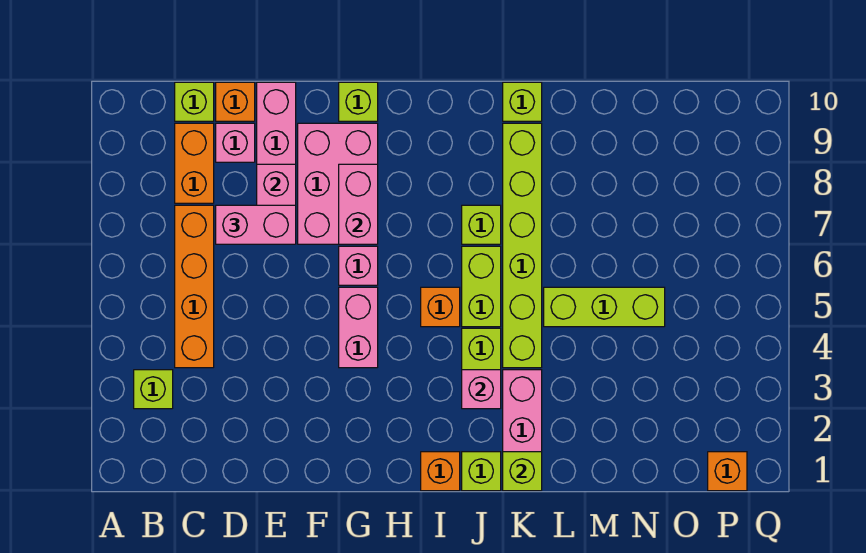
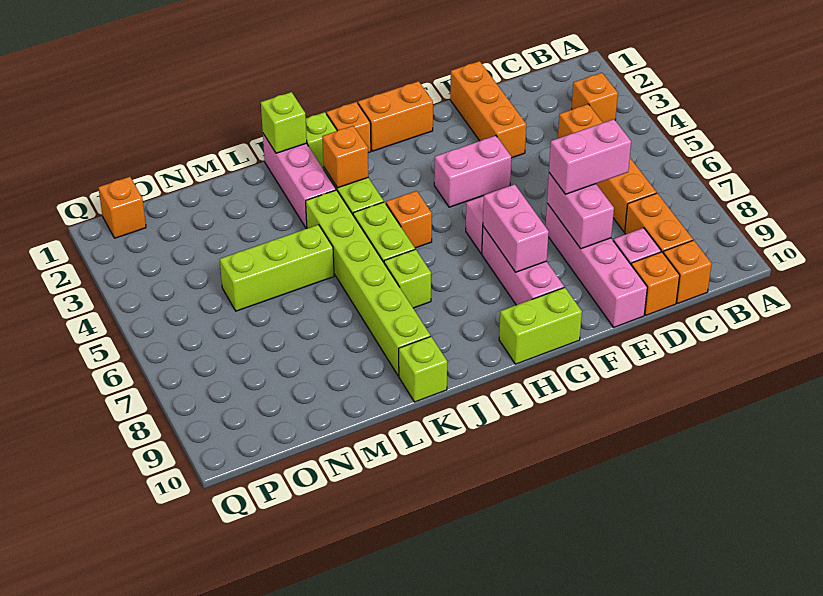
lime brick B3 level 1 -> orange brick B3 level 1
lime brick C10 level 1 -> orange brick C10 level 1
none -> orange brick E1:E3 level 1
pink brick F7:G9 level 1 -> pink brick G7:G9 level 1
none -> orange brick G1:H1 level 1
pink brick G4:G5 level 1 -> pink brick F4:G4 level 1
lime brick G10 level 1 -> lime brick G10:H10 level 1
pink brick J3 level 2 -> orange brick J3 level 2

